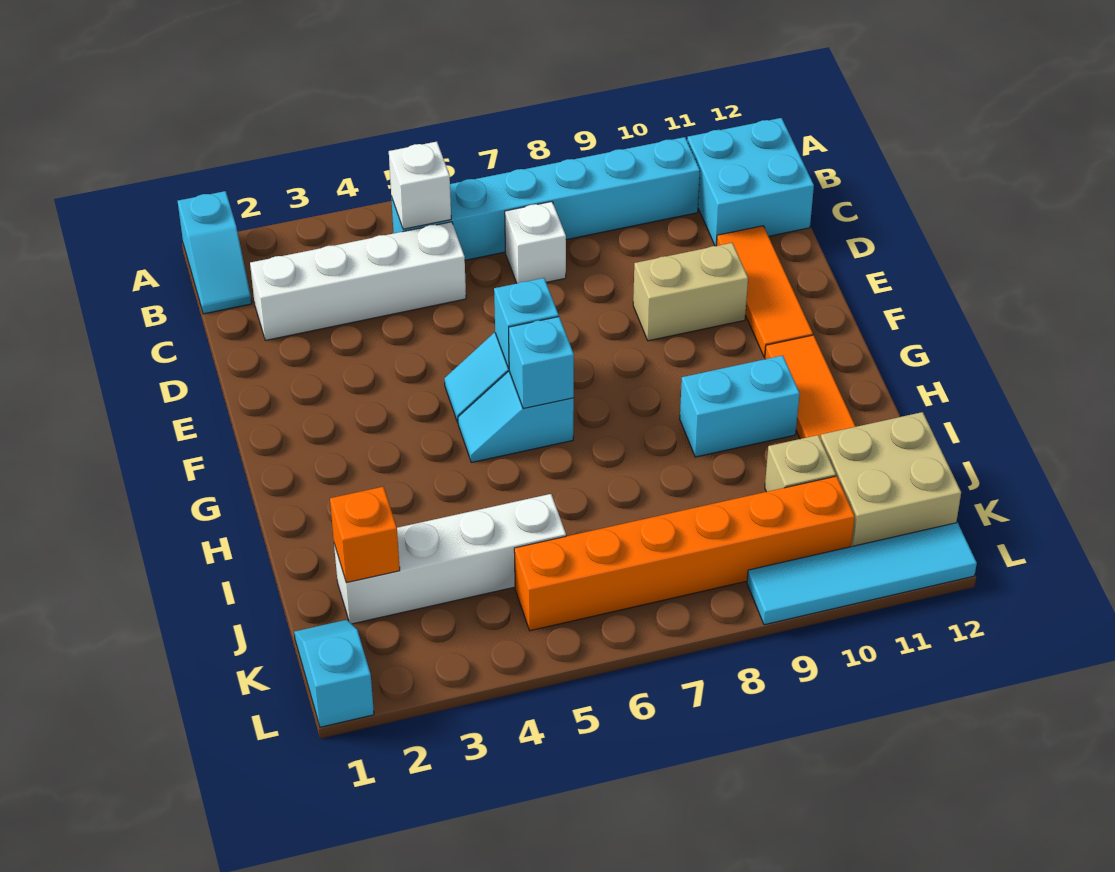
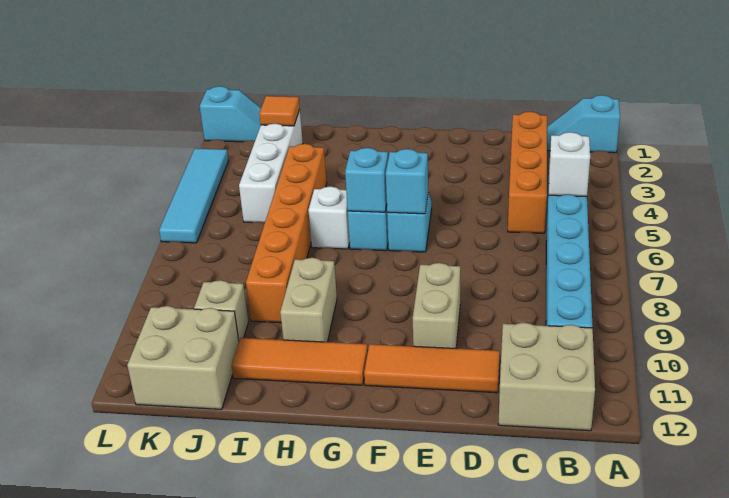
cyan brick B11:C12 level 1 -> tan brick B11:C12 level 1
white brick C2:C5 level 1 -> orange brick C2:C5 level 1
white brick C7 level 1 -> white brick H6 level 1
cyan brick H9:H10 level 1 -> tan brick H9:H10 level 1
orange brick J2 level 2 -> orange tile J2 level 2
orange brick K5:K10 level 1 -> orange brick I4:I9 level 1
cyan tile L9:L12 level 1 -> cyan tile L3:L6 level 1

